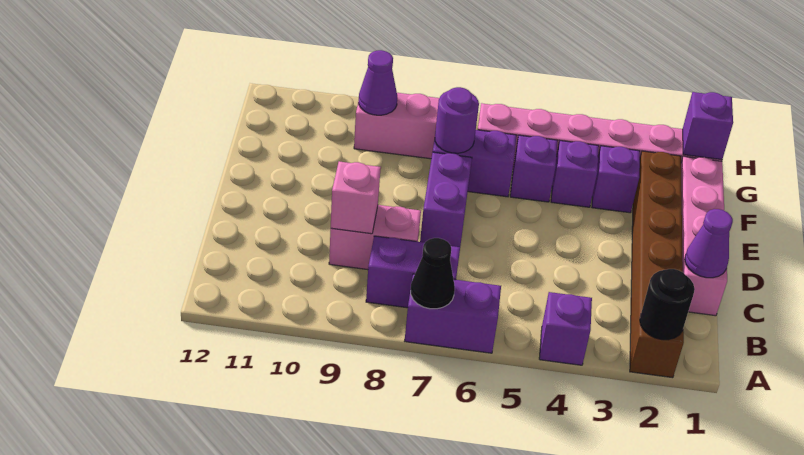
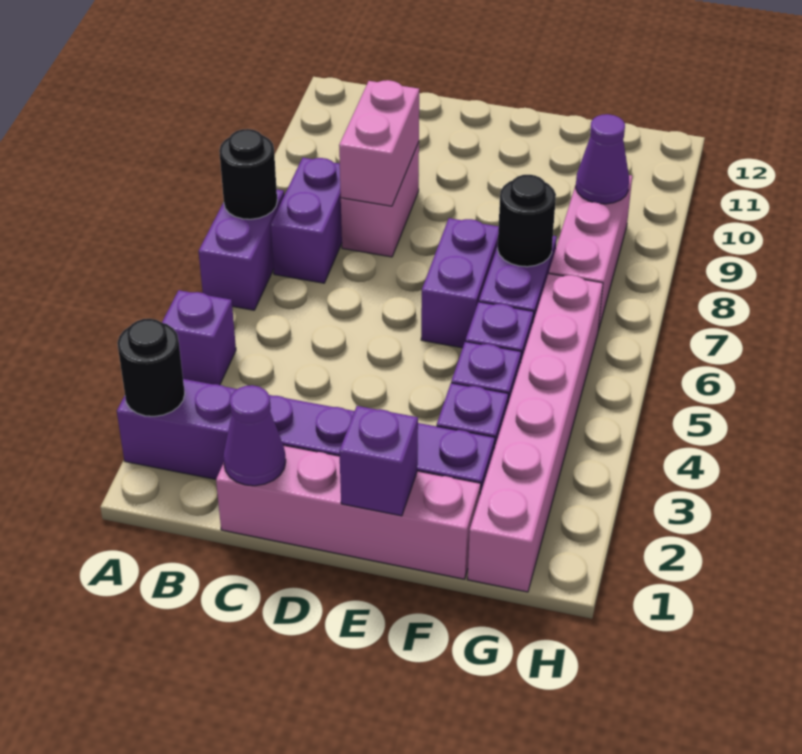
brown brick A2:F2 level 1 -> purple brick A2:F2 level 1
black cone A7 level 2 -> black round brick A7 level 2
pink brick C9 level 2 -> pink brick C8:C9 level 2
purple brick D7:E7 level 1 -> purple brick E6:E7 level 1
purple round brick F7 level 2 -> black round brick F7 level 2
purple brick G1 level 2 -> purple brick E1 level 2

